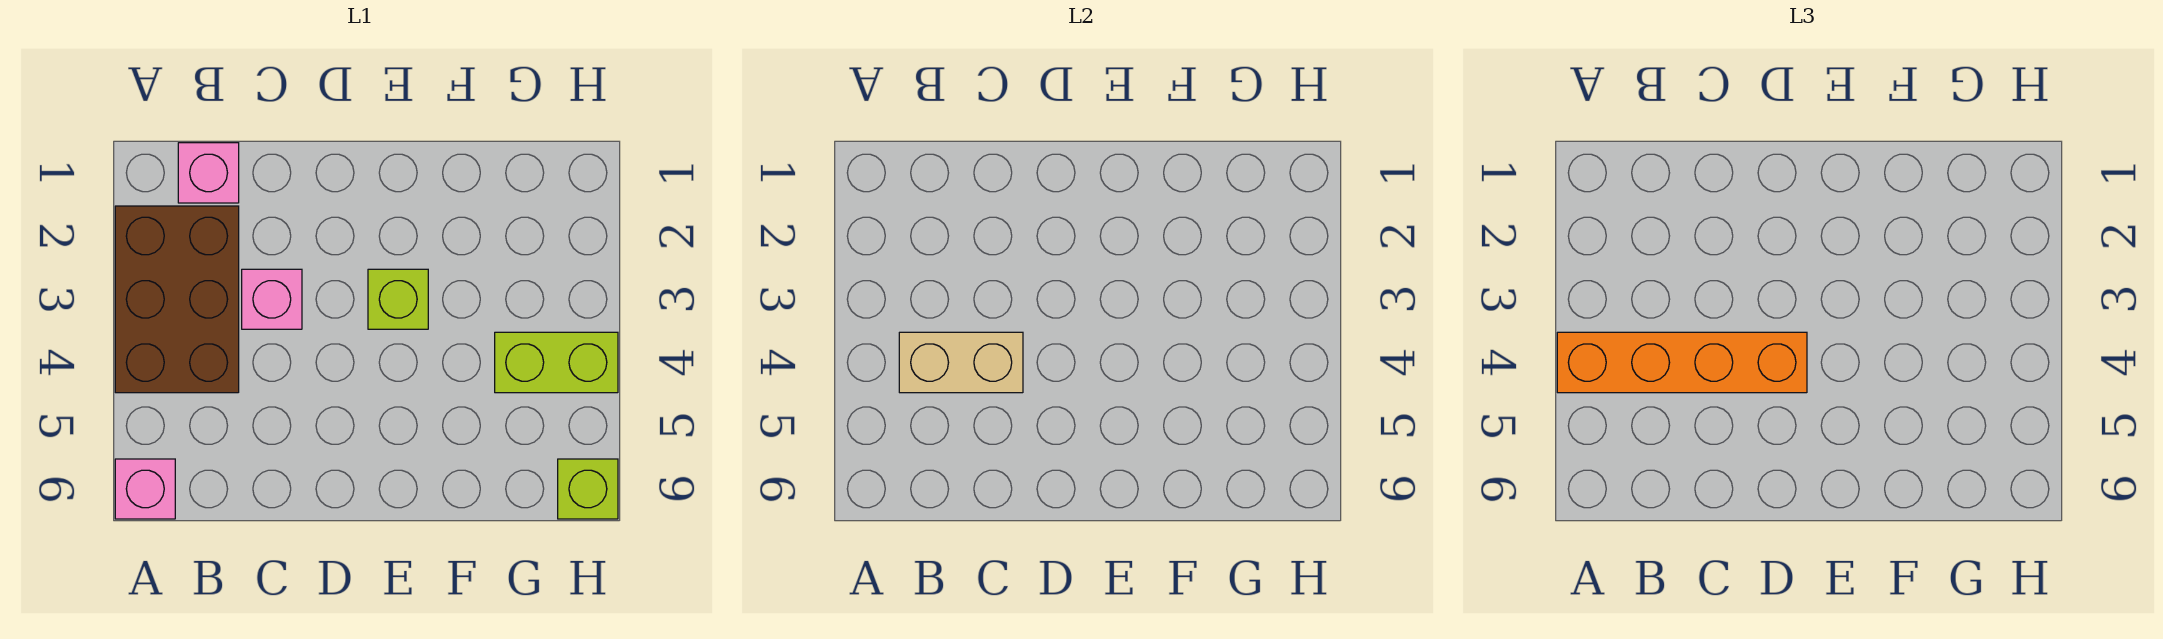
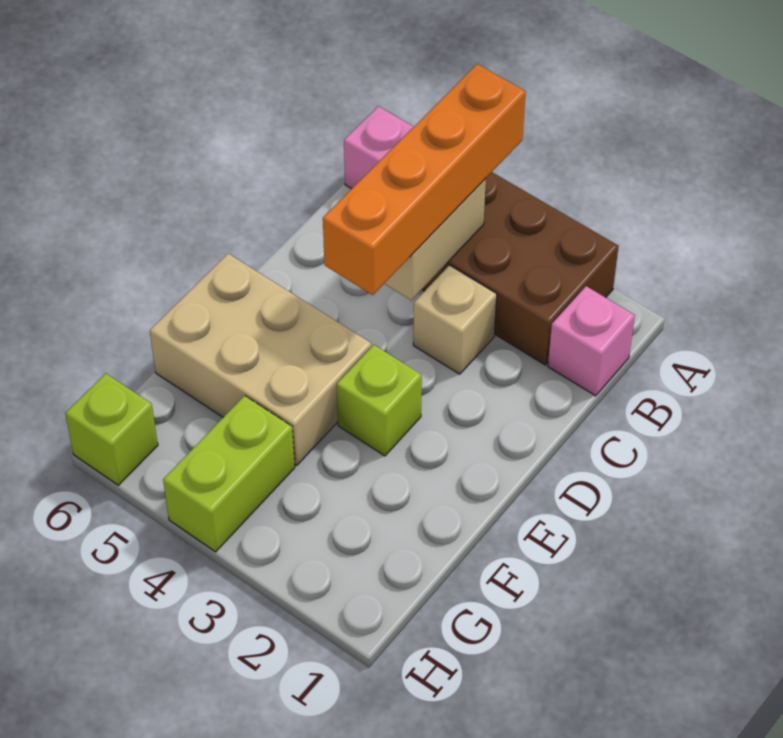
pink brick C3 level 1 -> tan brick C3 level 1
none -> tan brick E4:F6 level 1

